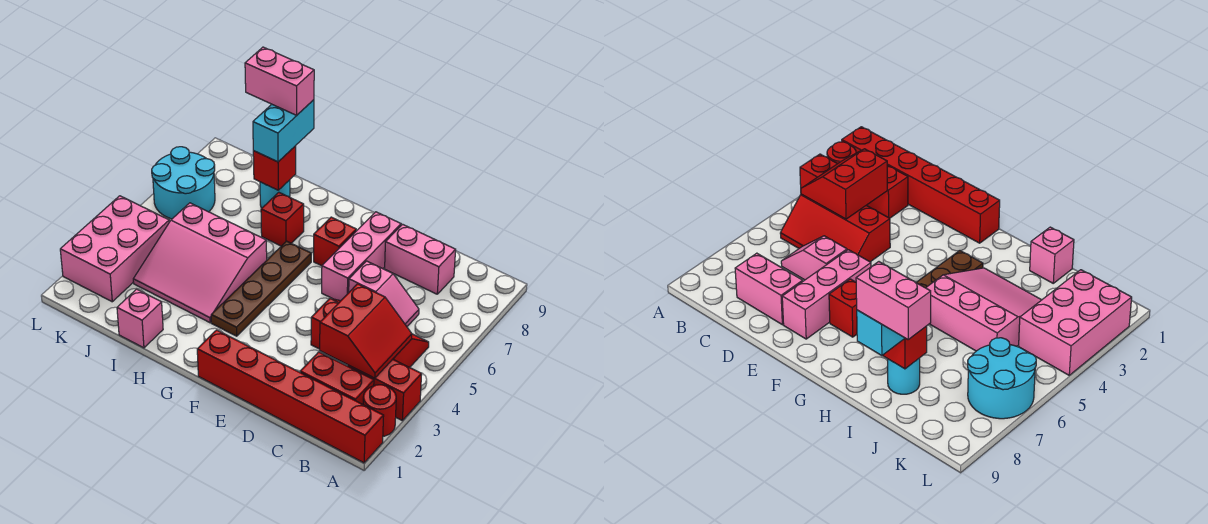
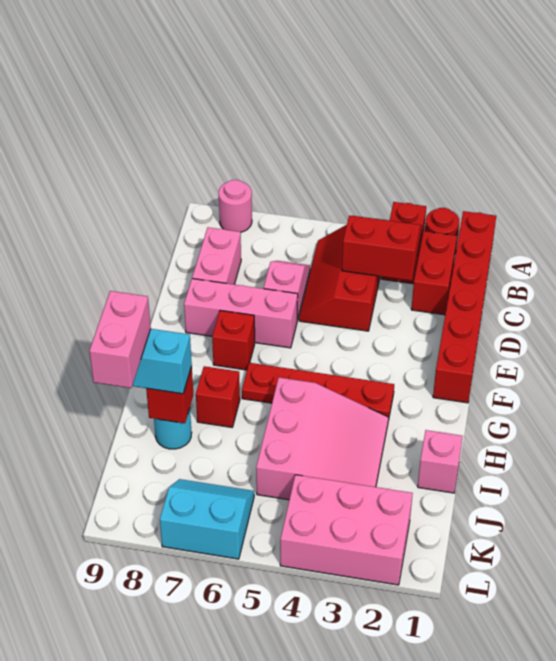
none -> pink round brick A8 level 1
brown plate G3:G6 level 1 -> red plate G3:G6 level 1
cyan round brick K6:L7 level 1 -> cyan slope K6:L7 level 1 top L

